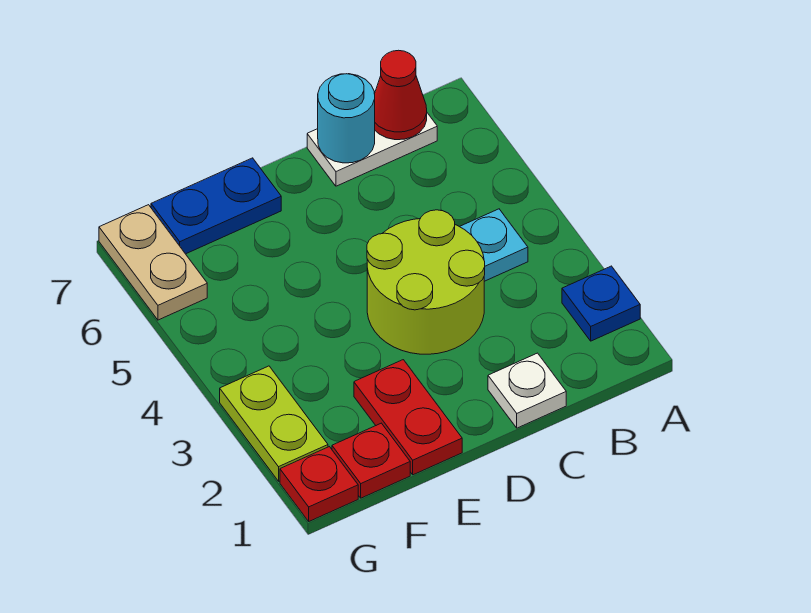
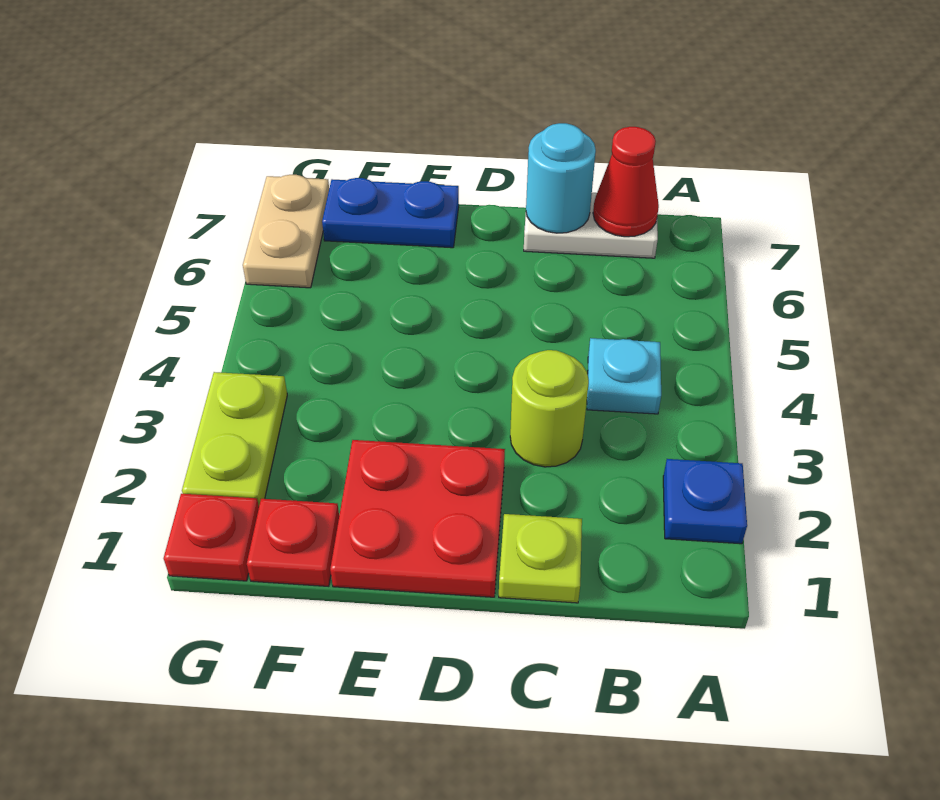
white plate C1 level 1 -> lime plate C1 level 1
lime round brick C3:D4 level 1 -> lime round brick C3 level 1
red plate E1:E2 level 1 -> red plate D1:E2 level 1

